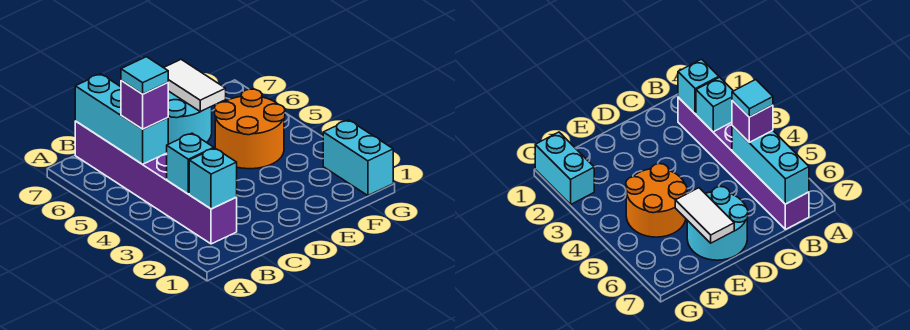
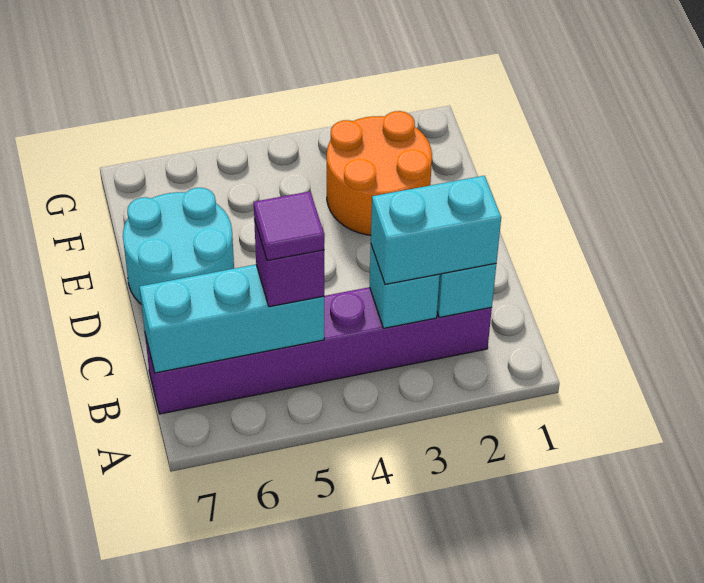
cyan tile B5 level 4 -> purple tile B5 level 4
orange round brick E4:F5 level 1 -> orange round brick E2:F3 level 1
white tile E6:E7 level 2 -> none
cyan brick G1:G2 level 1 -> cyan brick B2:B3 level 3

